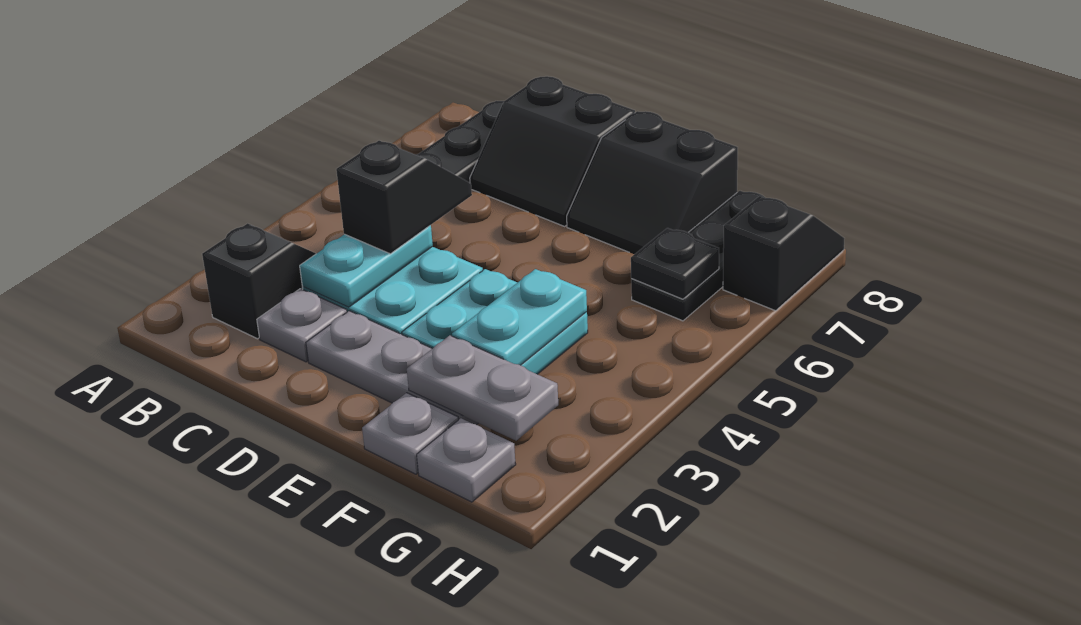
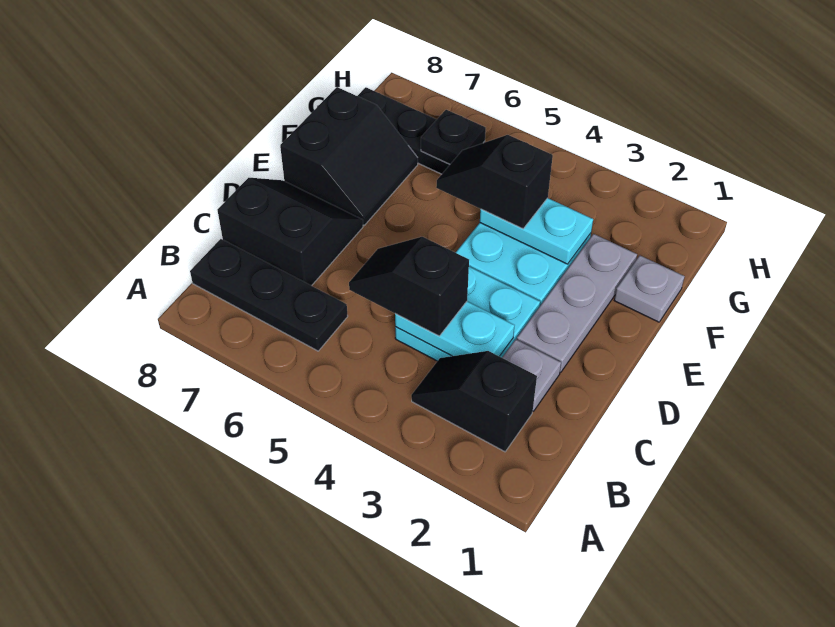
black slope C7:D8 level 1 top 8 -> black slope C7:D8 level 1 top C
grey plate F2:G2 level 2 -> none
grey plate G1 level 1 -> none
black slope H7:H8 level 1 top 7 -> black slope F4:F5 level 3 top 4

